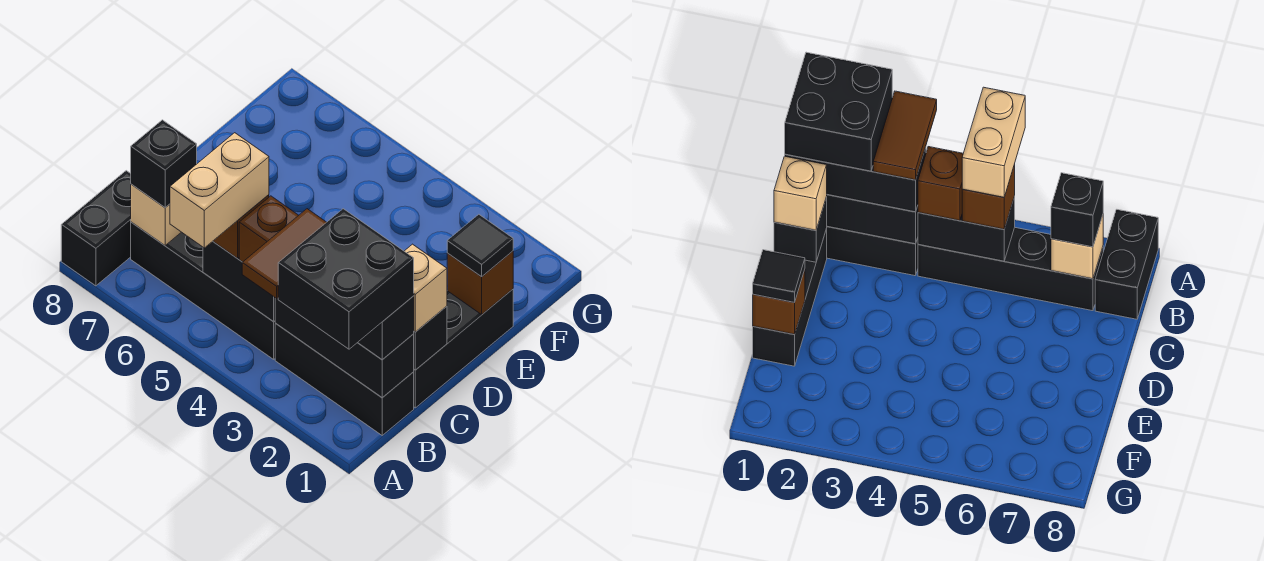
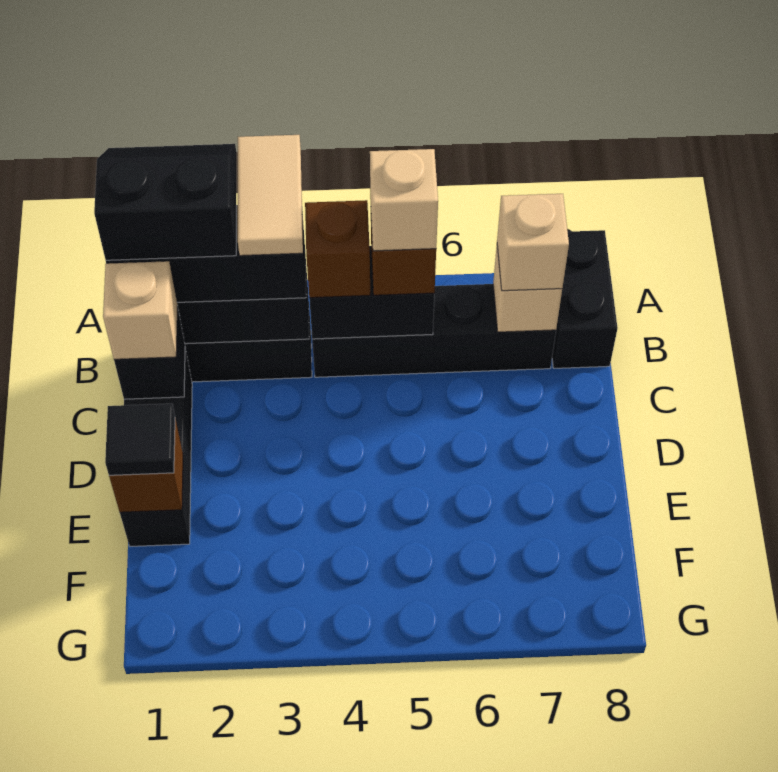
black brick A1:B2 level 4 -> black slope A1:B2 level 4 top B
brown tile A3:B3 level 4 -> tan tile A3:B3 level 4
tan brick A5:B5 level 4 -> tan brick B5 level 4
black brick B7 level 3 -> tan brick B7 level 3

